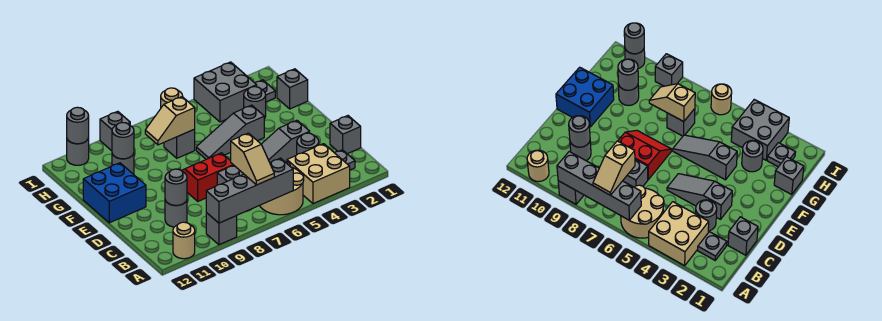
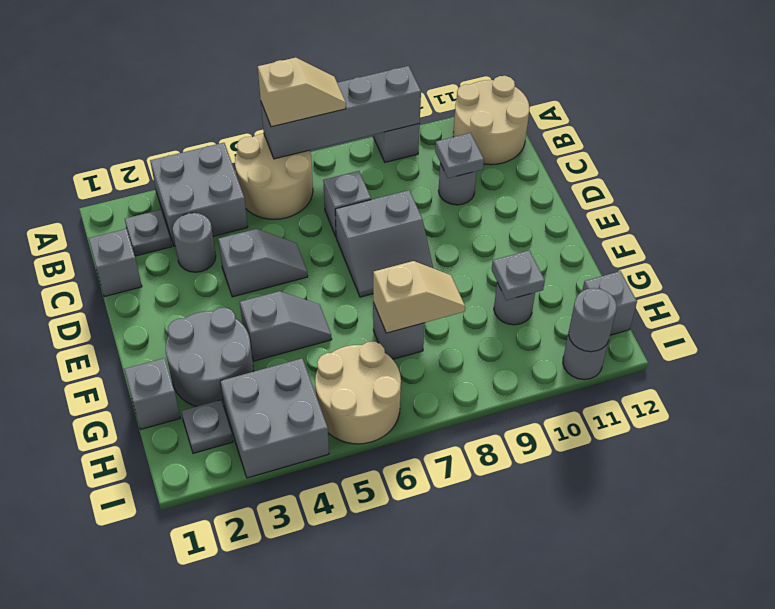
tan brick A3:B4 level 1 -> grey brick A3:B4 level 1
tan slope A7:B7 level 3 top B -> tan slope A6:A7 level 3 top 6
tan round brick A11 level 1 -> tan round brick A11:B12 level 1
grey round brick C10 level 2 -> grey plate C10 level 2
grey slope D3:D5 level 1 top 3 -> grey slope D4:D5 level 1 top 4
red slope D7:E8 level 1 top D -> grey slope D7:E8 level 1 top D
blue brick E11:F12 level 1 -> none
grey slope F4:F6 level 1 top 4 -> grey slope F4:F5 level 1 top 4
grey round brick G3 level 1 -> grey round brick F2:G3 level 1
grey round brick G10 level 2 -> grey plate G10 level 2
tan round brick I6 level 1 -> tan round brick H5:I6 level 1
grey brick I9 level 1 -> grey brick H12 level 1

